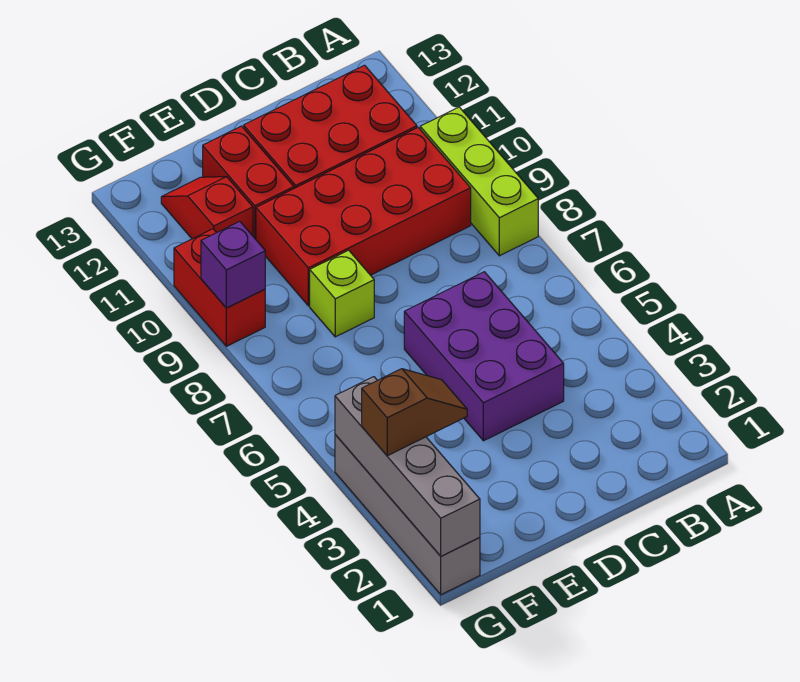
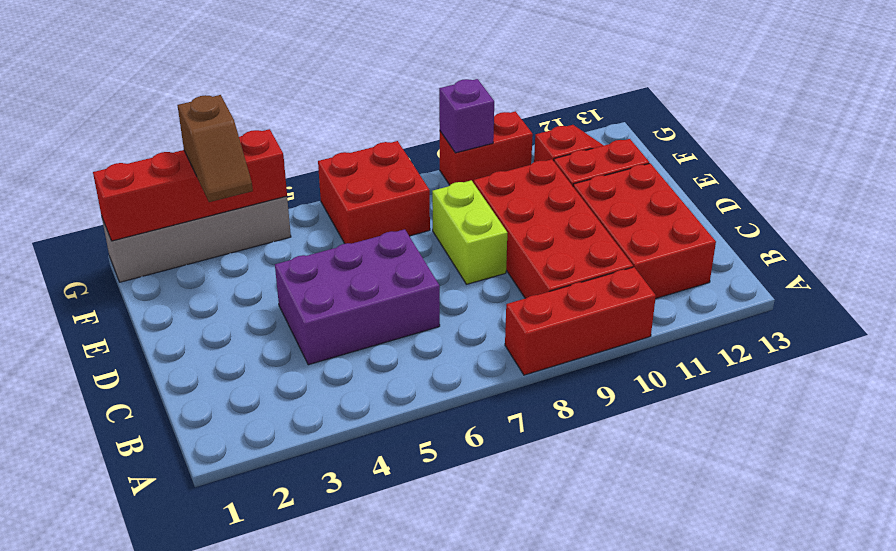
lime brick A8:A10 level 1 -> red brick A8:A10 level 1
lime brick E8 level 1 -> lime brick D8:E8 level 1
none -> red brick F6:G7 level 1
grey brick G1:G4 level 2 -> red brick G1:G4 level 2

